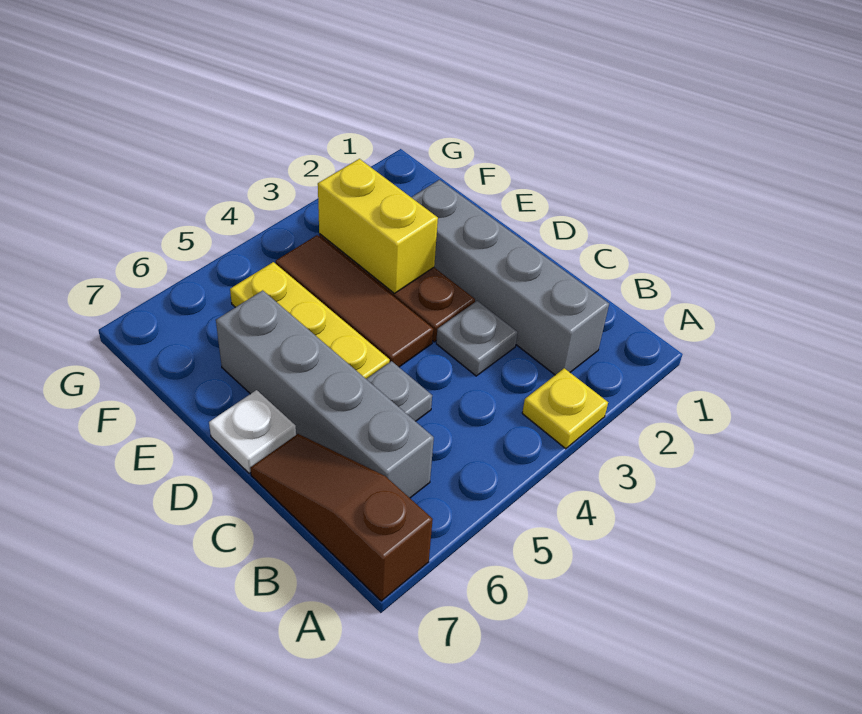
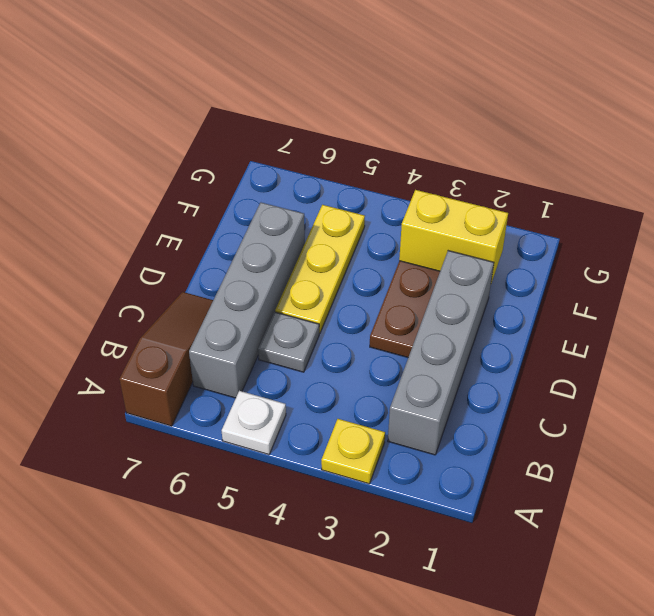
grey plate C3 level 1 -> none
brown tile D4:F4 level 1 -> none
white plate D7 level 1 -> white plate A5 level 1
yellow brick E3:F3 level 2 -> yellow brick F2:F3 level 2

